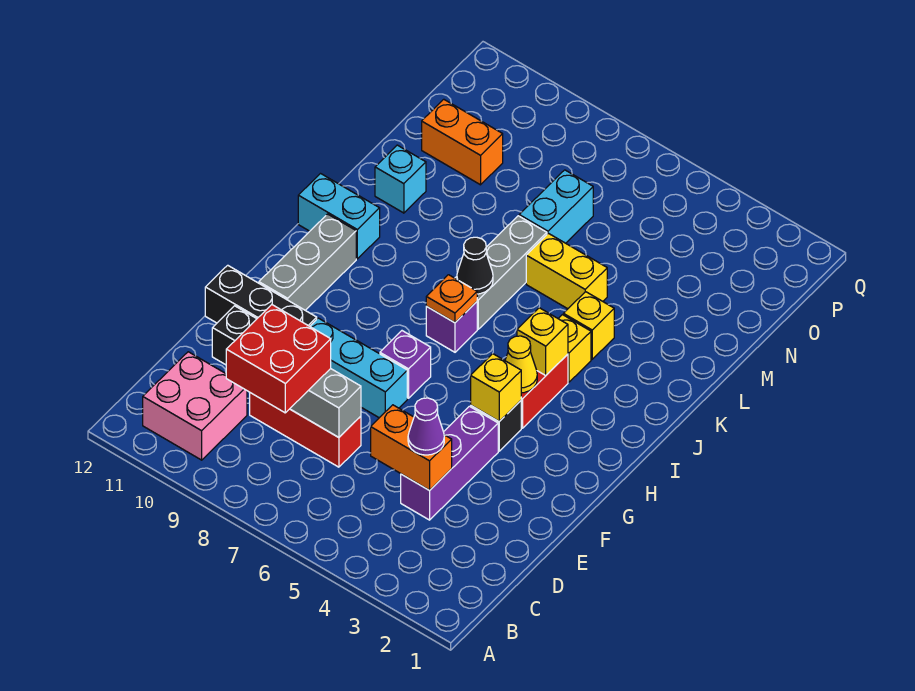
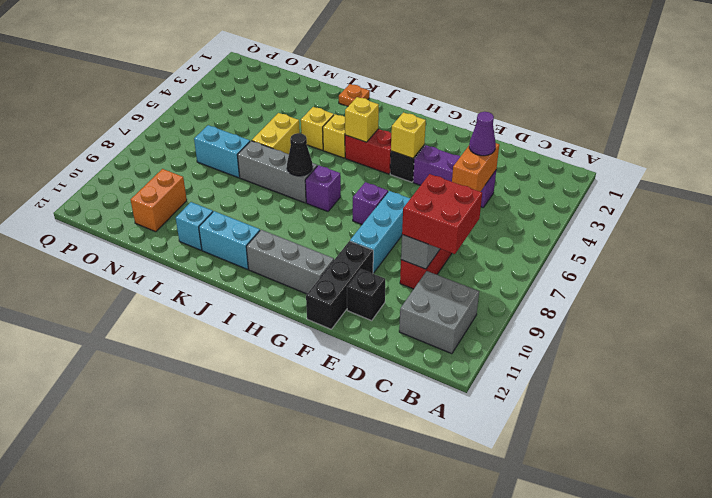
pink brick B10:C11 level 1 -> grey brick B10:C11 level 1
yellow cone H4 level 2 -> none
orange plate I7 level 2 -> orange plate K1 level 1
cyan brick J11:J12 level 1 -> cyan brick J11:K11 level 1

